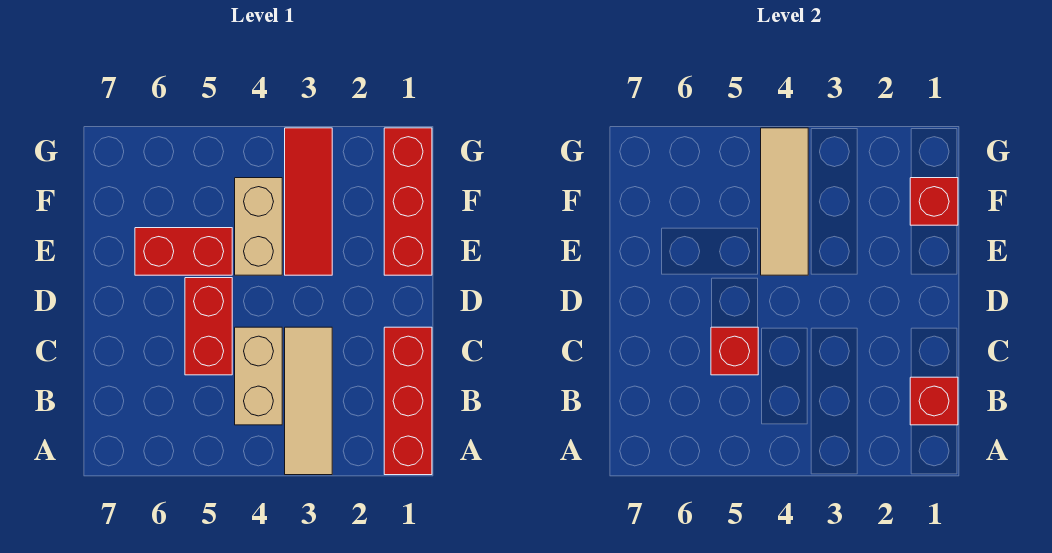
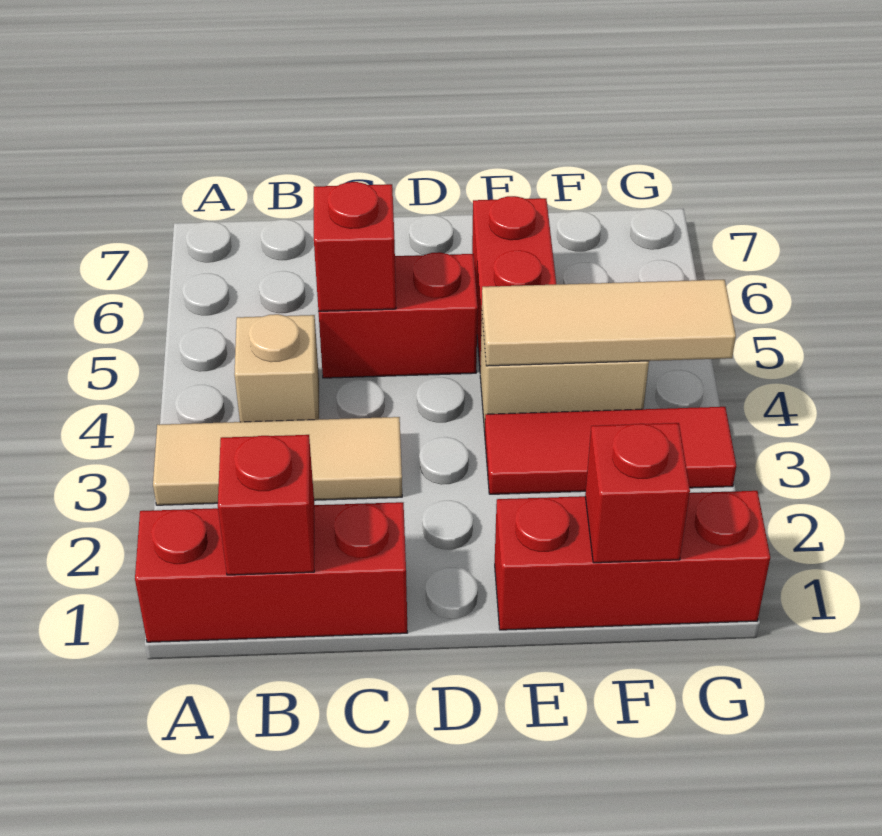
tan brick B4:C4 level 1 -> tan brick B4 level 1

